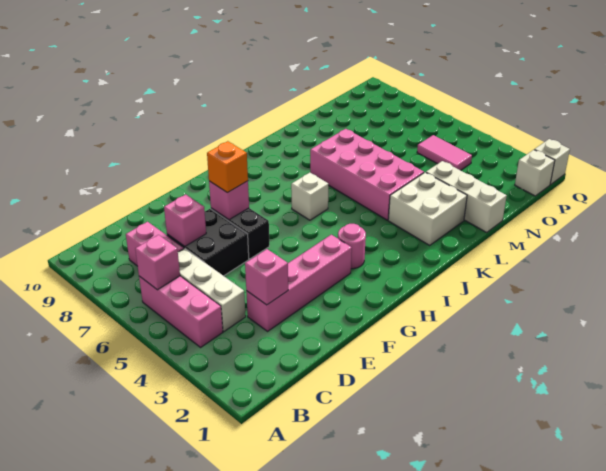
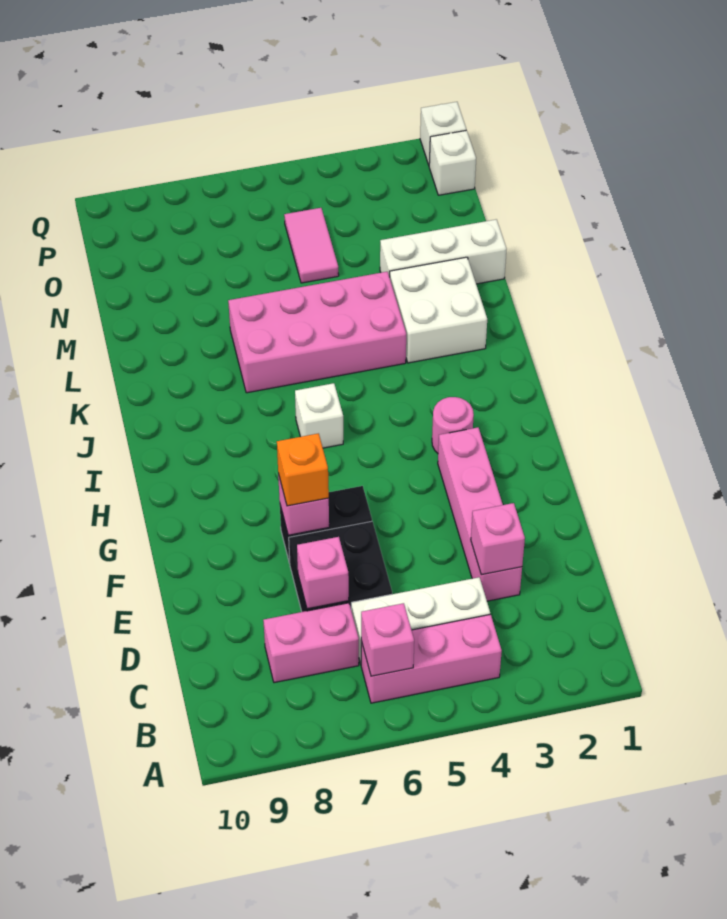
pink tile O4:O5 level 1 -> pink tile N5:O5 level 1

